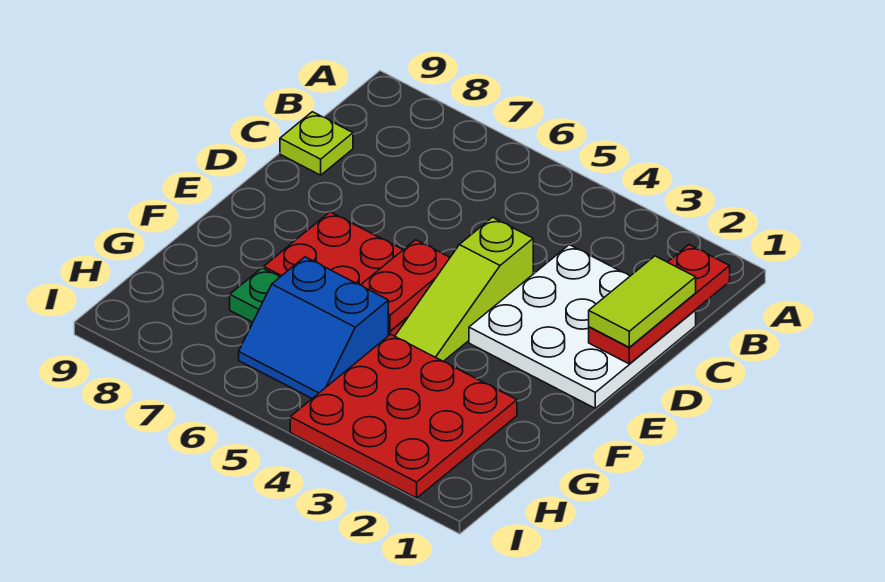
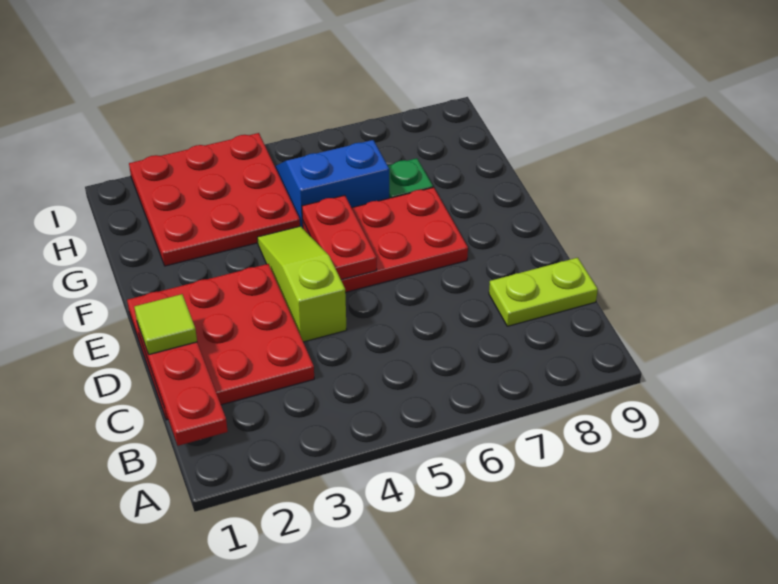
white plate C1:E3 level 1 -> red plate C1:E3 level 1
lime tile C1:D1 level 3 -> lime tile D1 level 3
lime plate C9 level 1 -> lime plate C8:C9 level 1

